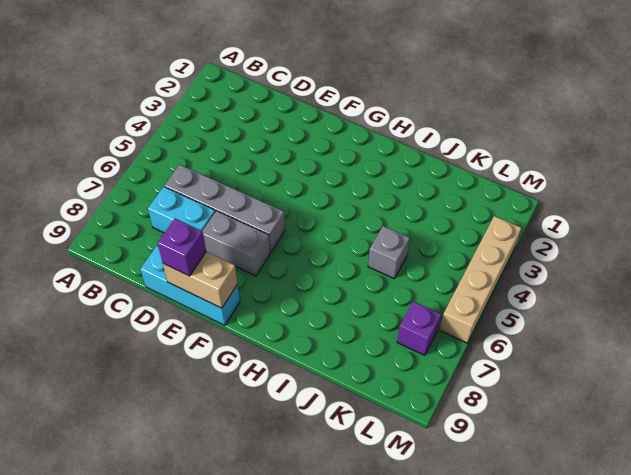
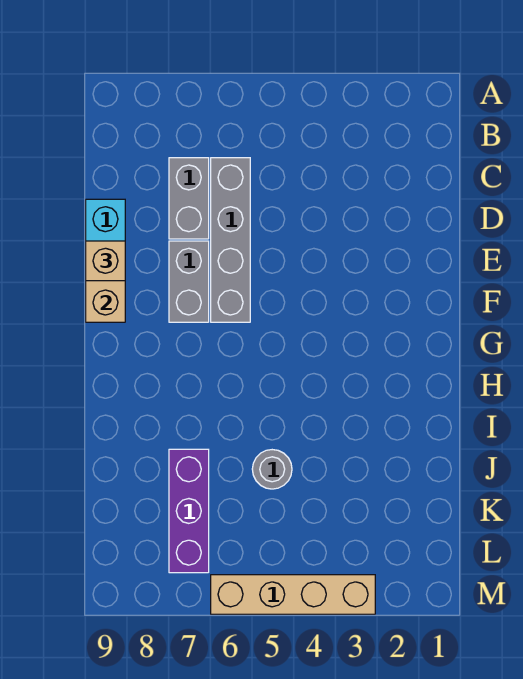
cyan brick C7:D7 level 1 -> grey brick C7:D7 level 1
purple brick E9 level 3 -> tan brick E9 level 3
grey brick J5 level 1 -> grey round brick J5 level 1
purple brick L7 level 1 -> purple brick J7:L7 level 1

